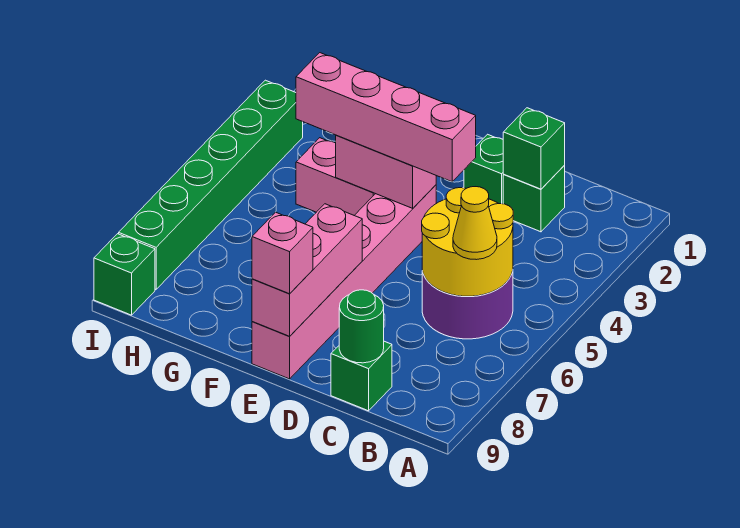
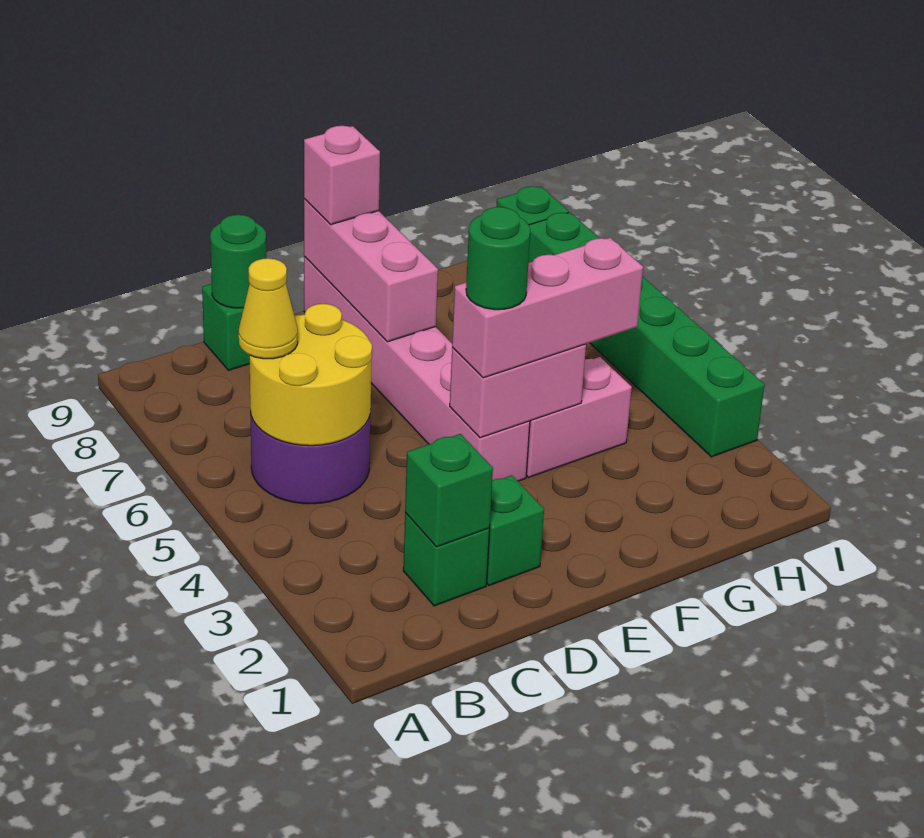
pink brick D4:G4 level 3 -> pink brick E4:G4 level 3
none -> green round brick E4 level 4

